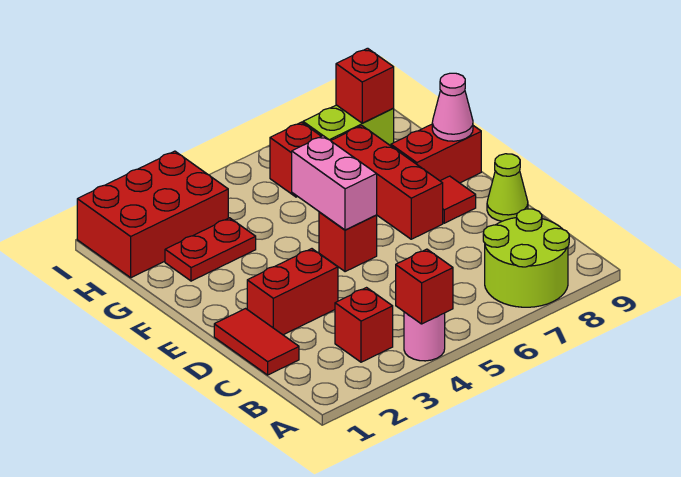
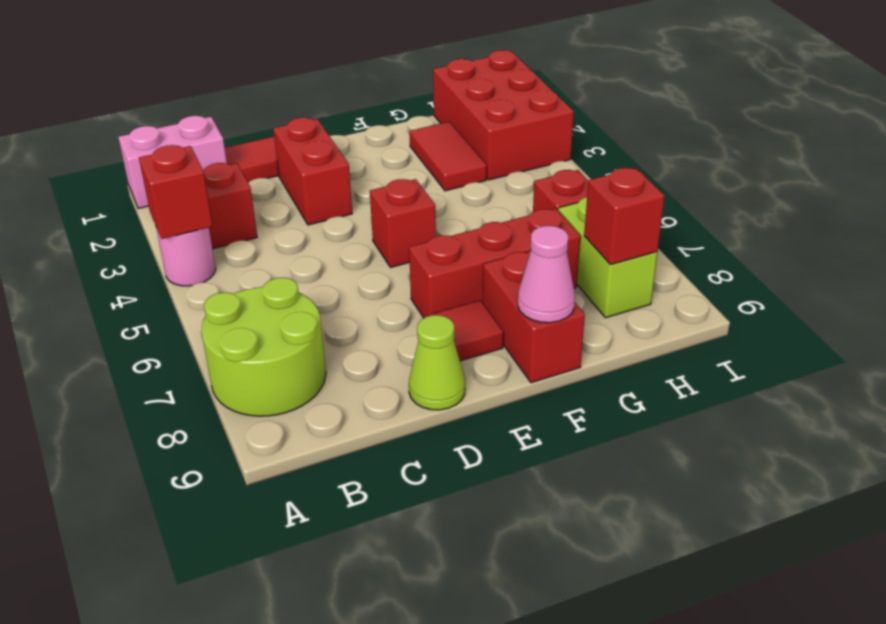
pink brick E5:F5 level 2 -> pink brick A1:B1 level 1
red plate G2:G3 level 1 -> red tile G2:G3 level 1

